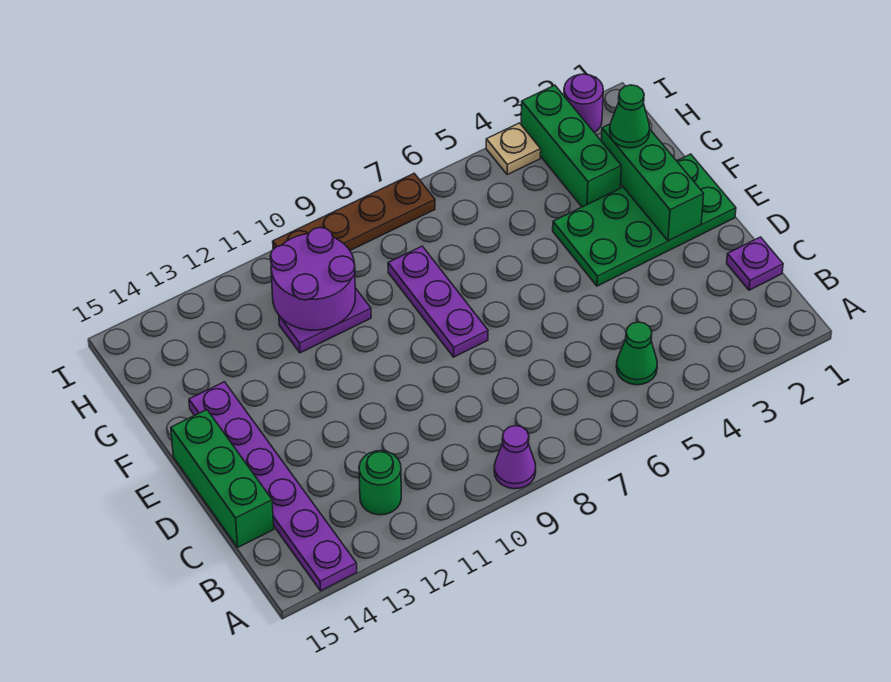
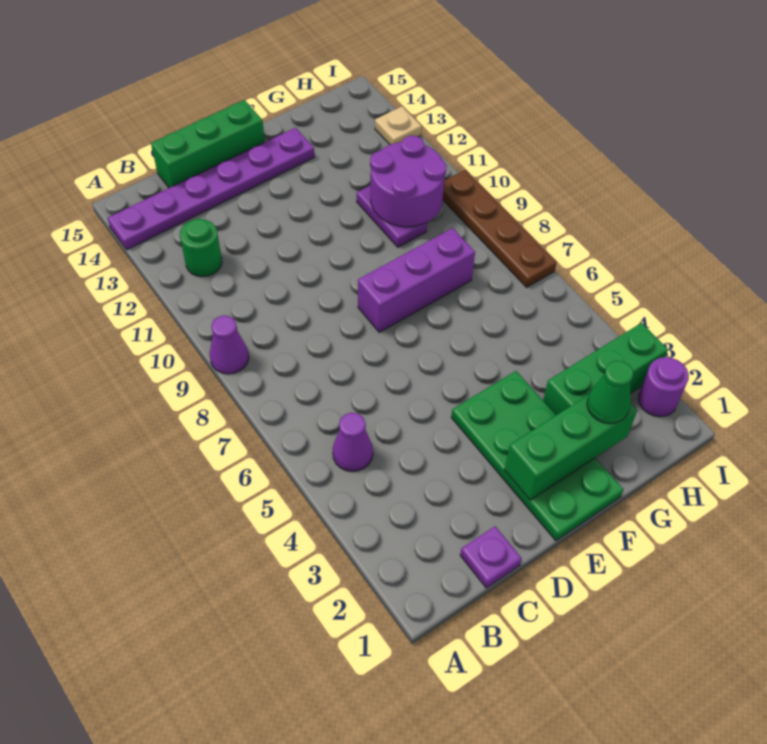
green cone B5 level 1 -> purple cone B5 level 1
purple plate E8:G8 level 1 -> purple brick E8:G8 level 1
tan plate I4 level 1 -> tan plate I13 level 1

